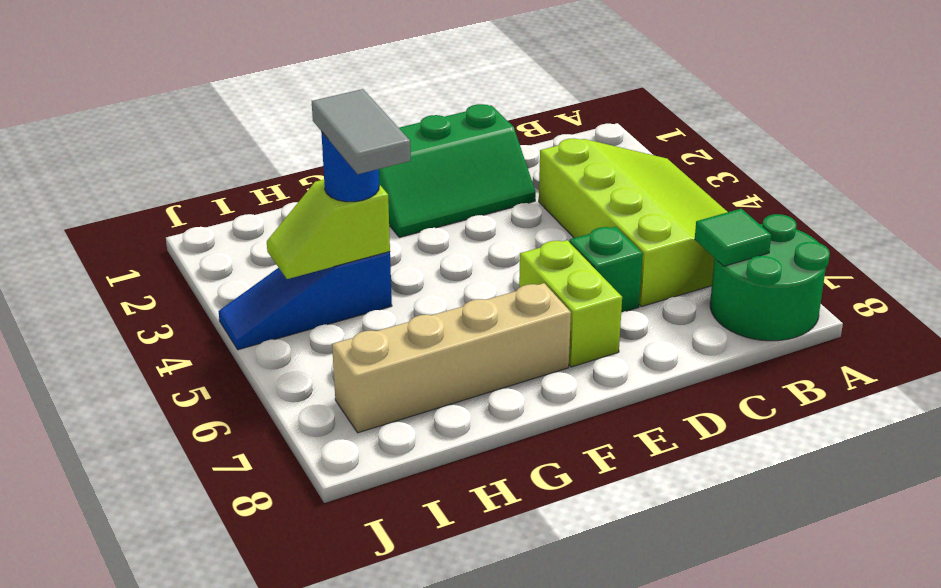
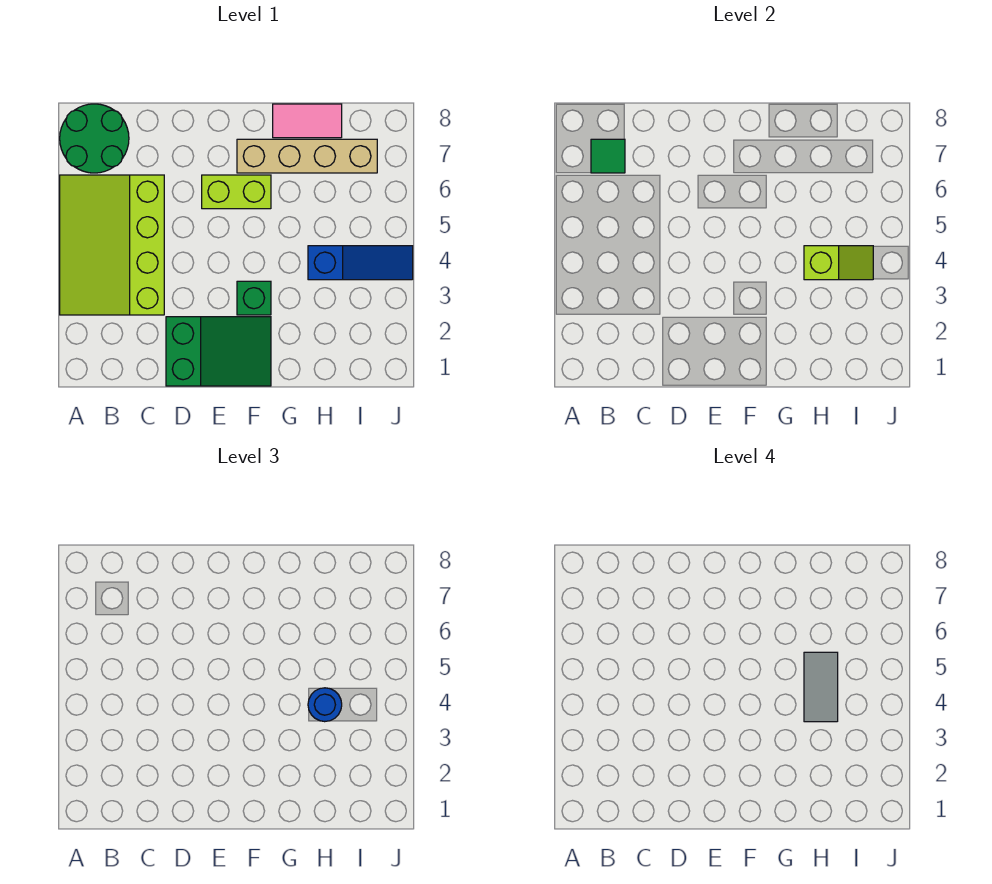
green slope D1:F2 level 1 top 1 -> green slope D1:F2 level 1 top D
green brick D6 level 1 -> green brick F3 level 1
lime brick E6:E7 level 1 -> lime brick E6:F6 level 1
none -> pink tile G8:H8 level 1

